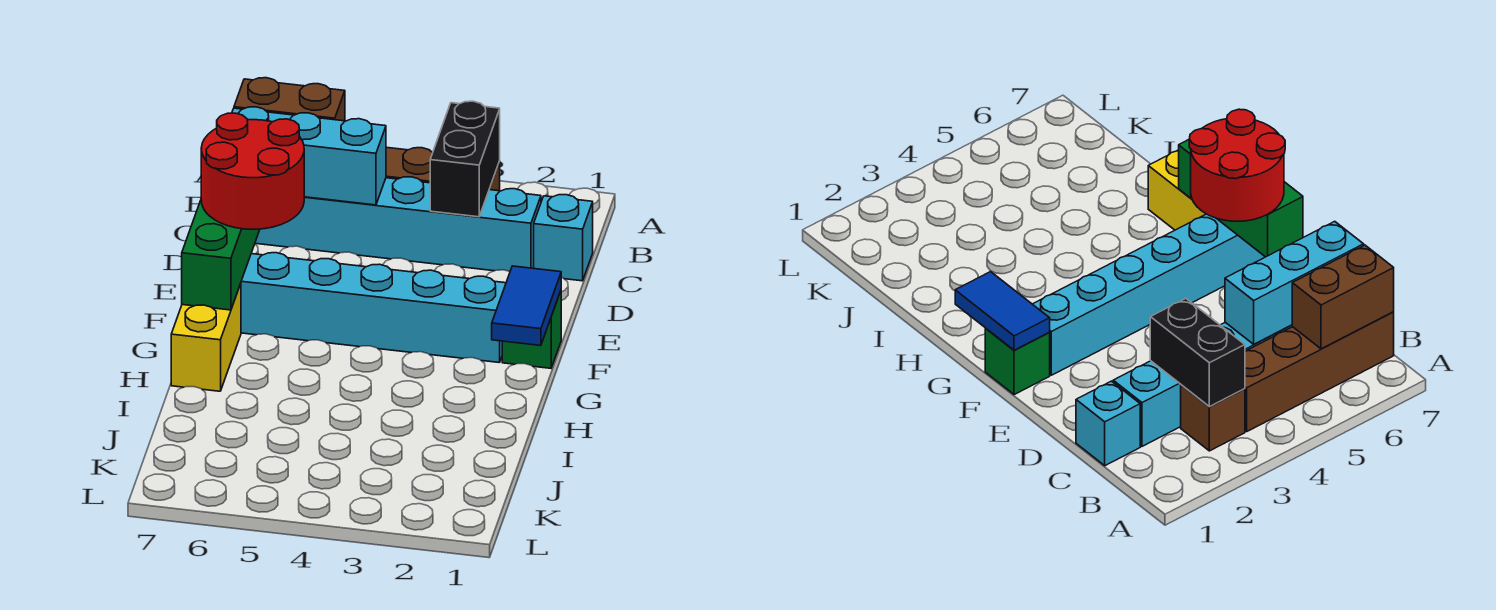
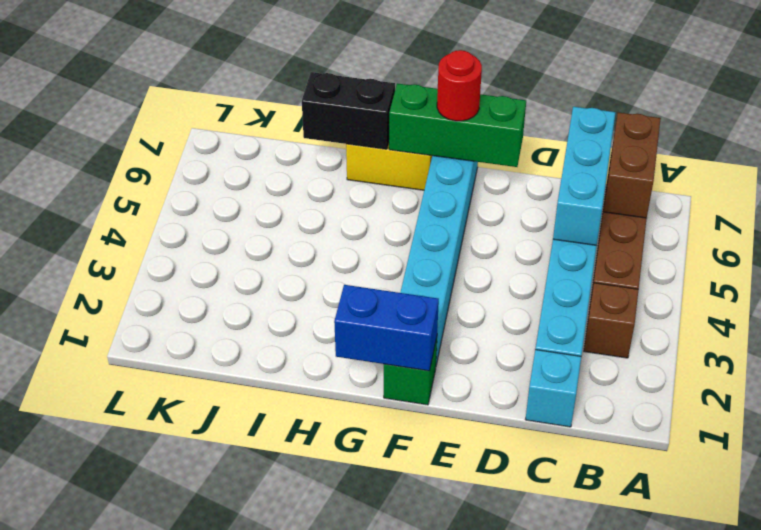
black brick B3:C3 level 2 -> black brick H7:I7 level 2
red round brick E6:F7 level 3 -> red round brick F7 level 3
blue tile F1:G1 level 2 -> blue brick F1:G1 level 2

